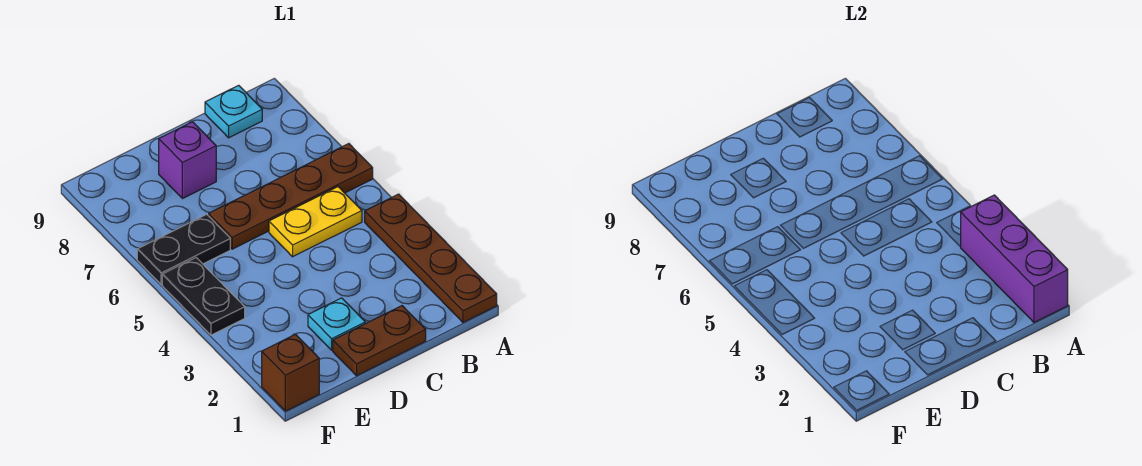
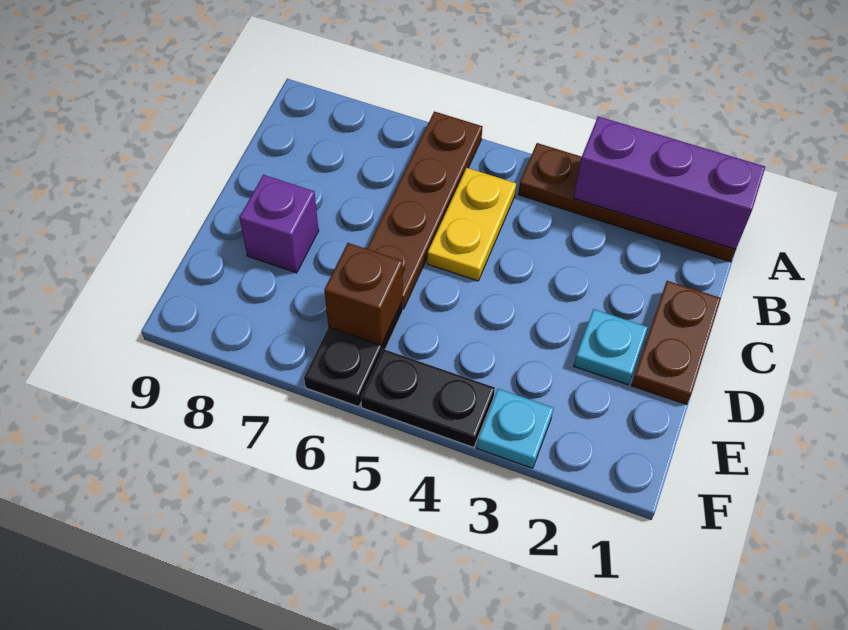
cyan plate B9 level 1 -> cyan plate F3 level 1
brown brick F1 level 1 -> brown brick E6 level 2

